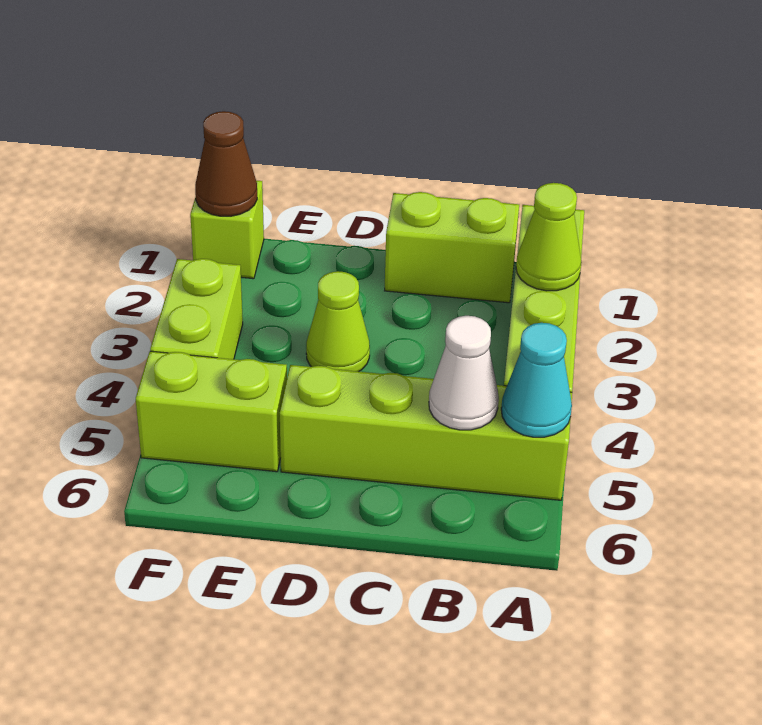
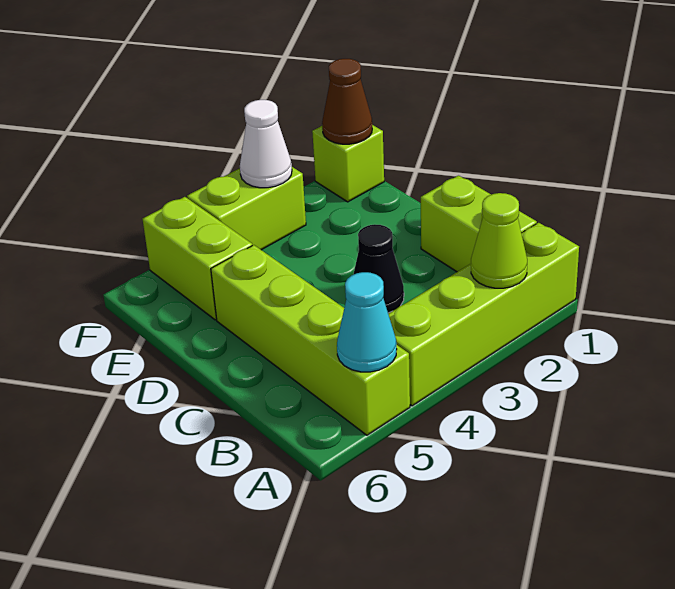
white cone B5 level 2 -> white cone F3 level 2
none -> black cone C3 level 1
lime cone D3 level 1 -> none

